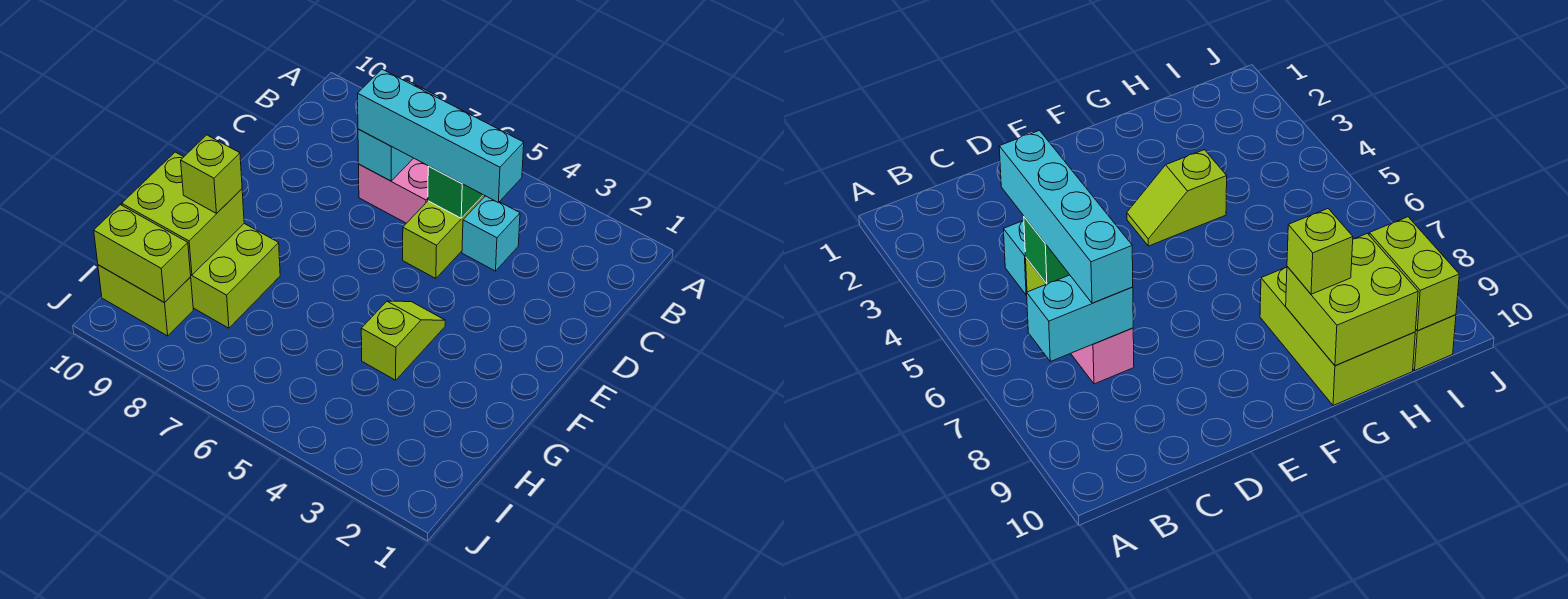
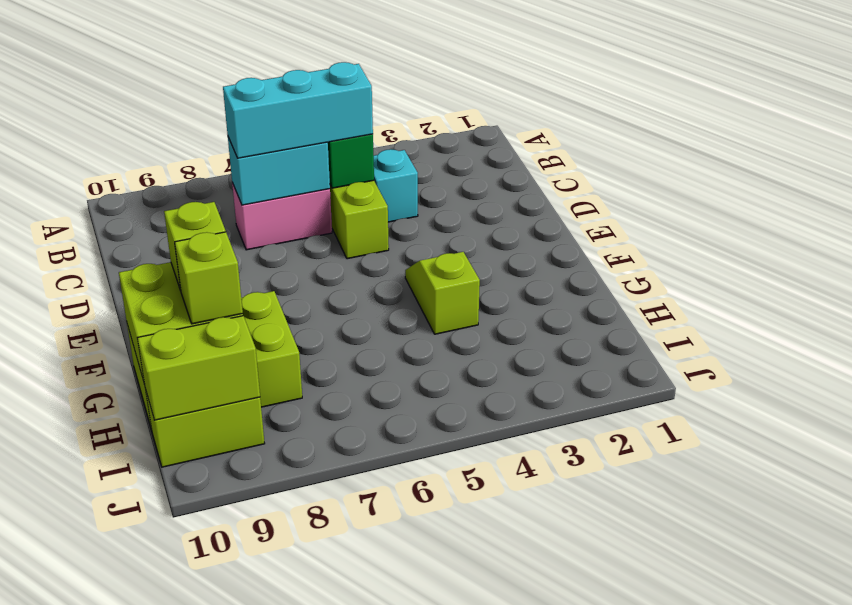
cyan brick B7:C7 level 2 -> cyan brick C6:C7 level 2
cyan brick C4:C7 level 3 -> cyan brick C5:C7 level 3
none -> lime brick H9 level 3

